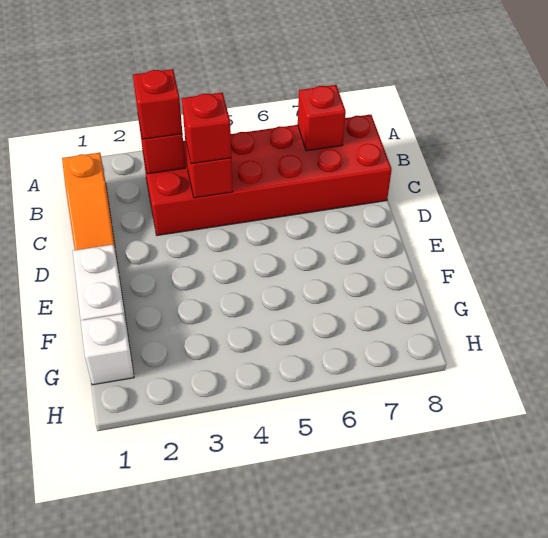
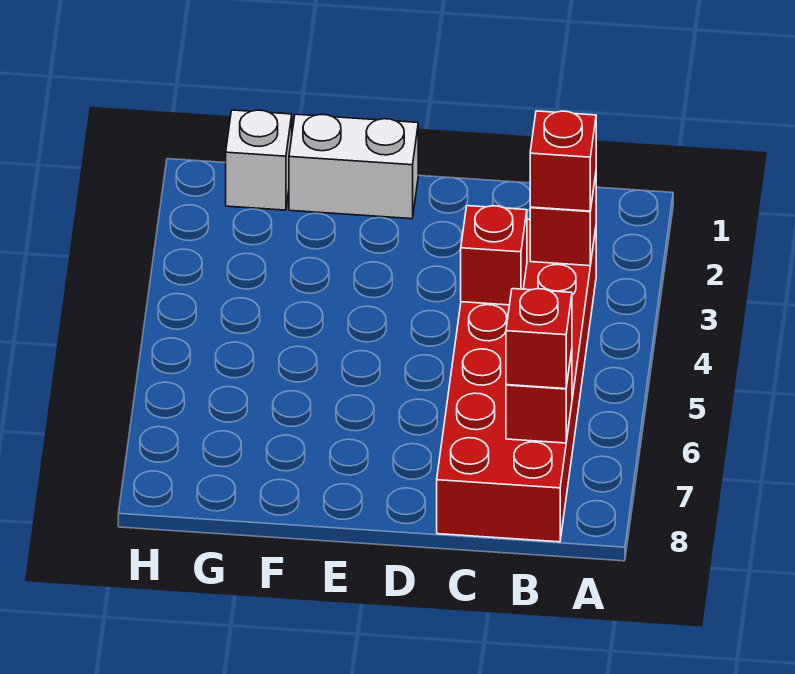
orange slope B1:D1 level 1 top B -> none
red brick C4 level 3 -> red brick B7 level 3

